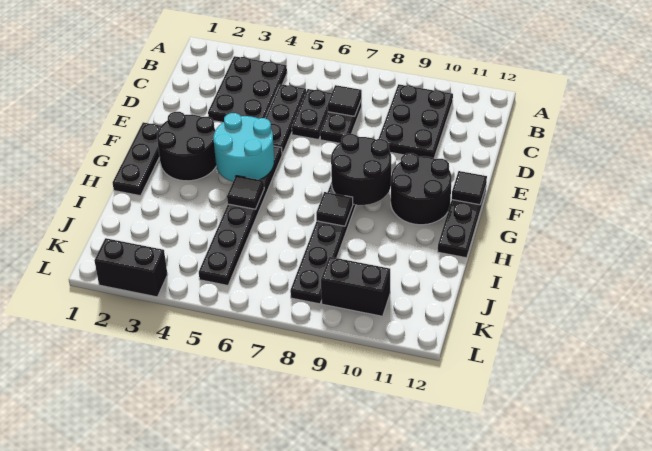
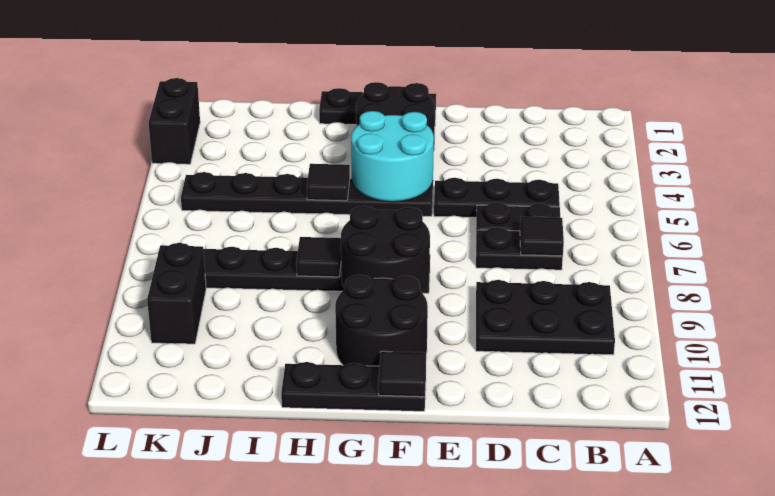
black plate B3:D4 level 1 -> none

